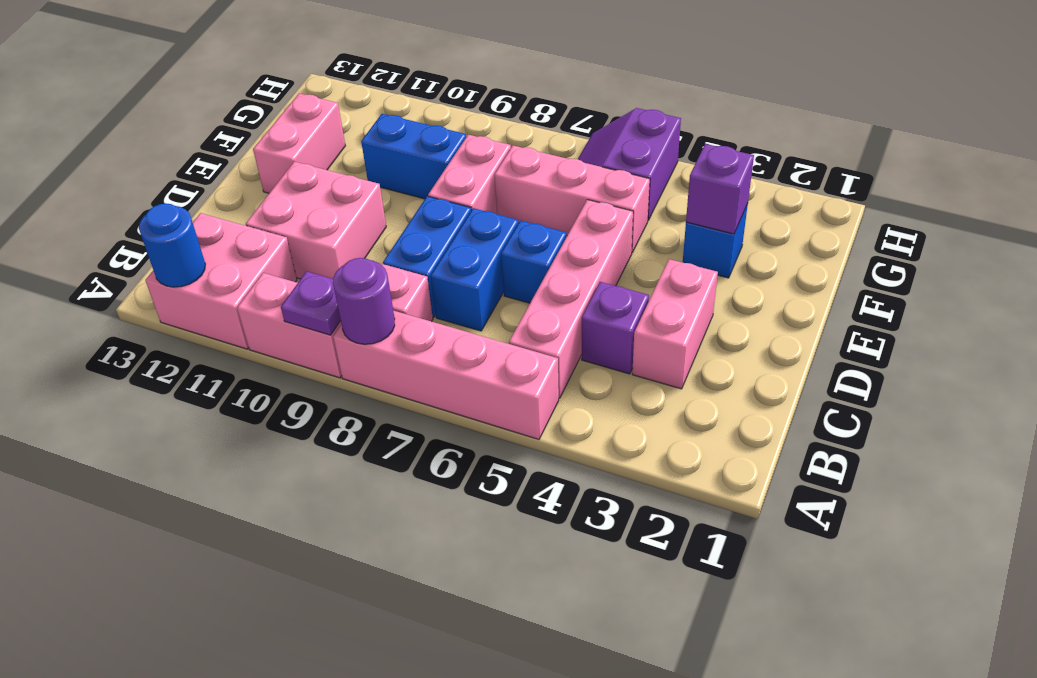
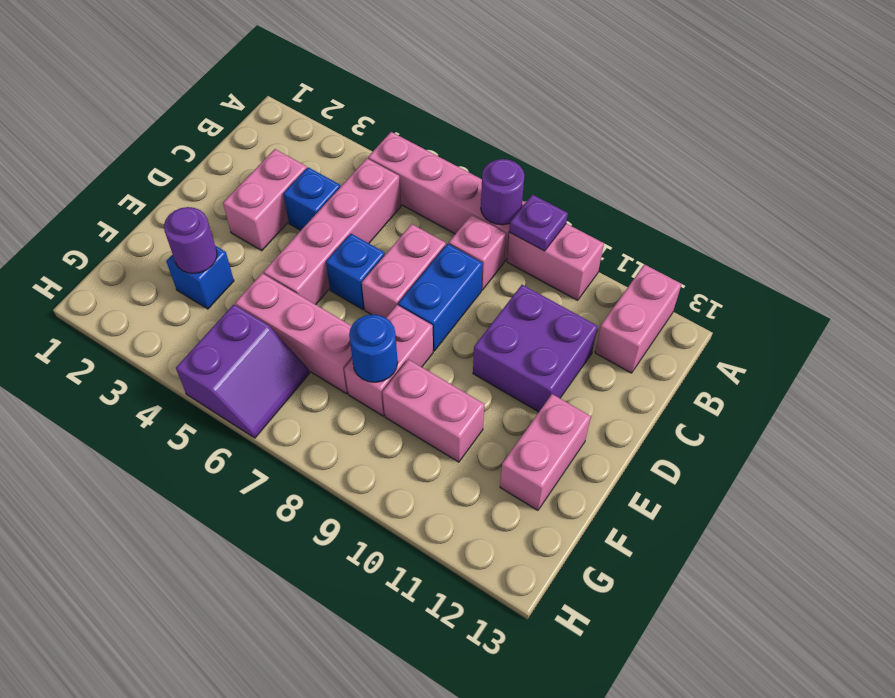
pink brick A11:B12 level 1 -> pink brick A12:B12 level 1
blue round brick A12 level 2 -> blue round brick F8 level 2
purple brick C4 level 1 -> blue brick C4 level 1
blue brick C7:D7 level 1 -> pink brick C7:D7 level 1
pink brick C10:D11 level 1 -> purple brick C10:D11 level 1
purple brick F3 level 2 -> purple round brick F3 level 2
blue brick F9:F10 level 1 -> pink brick F9:F10 level 1

